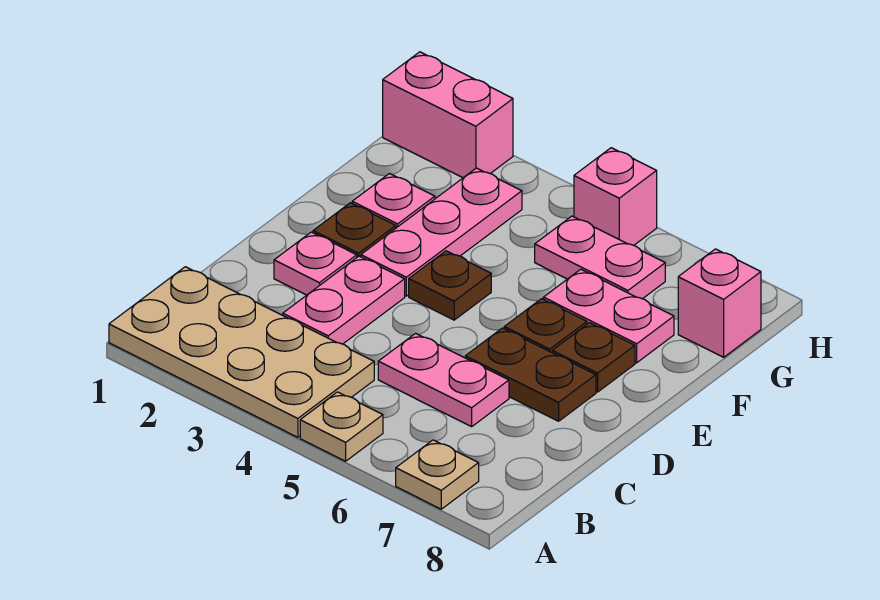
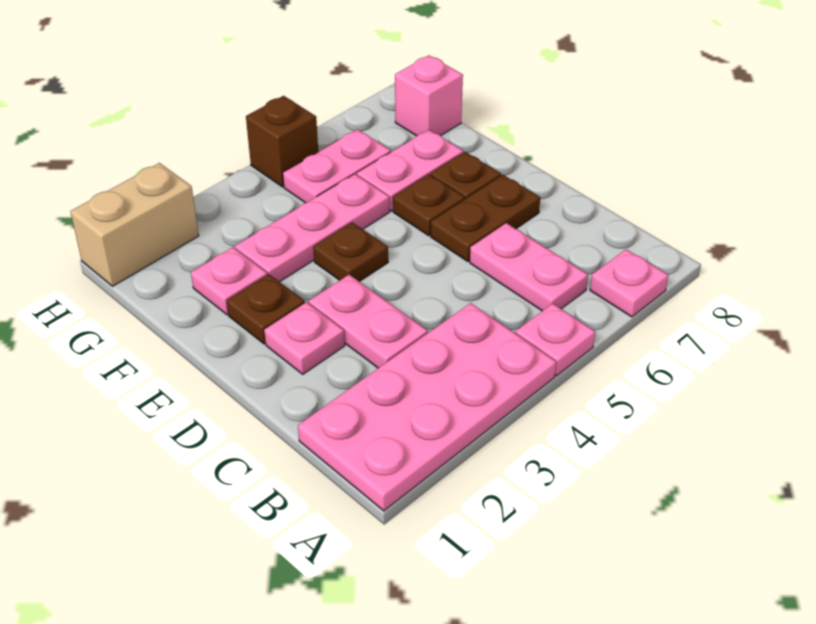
tan plate A1:B4 level 1 -> pink plate A1:B4 level 1
tan plate A5 level 1 -> pink plate A5 level 1
tan plate A7 level 1 -> pink plate A7 level 1
pink plate C5:C6 level 1 -> pink plate B6:C6 level 1
pink plate E3:G3 level 1 -> pink plate F3:F5 level 1
pink brick H1:H2 level 1 -> tan brick H1:H2 level 1
pink brick H5 level 1 -> brown brick H5 level 1

